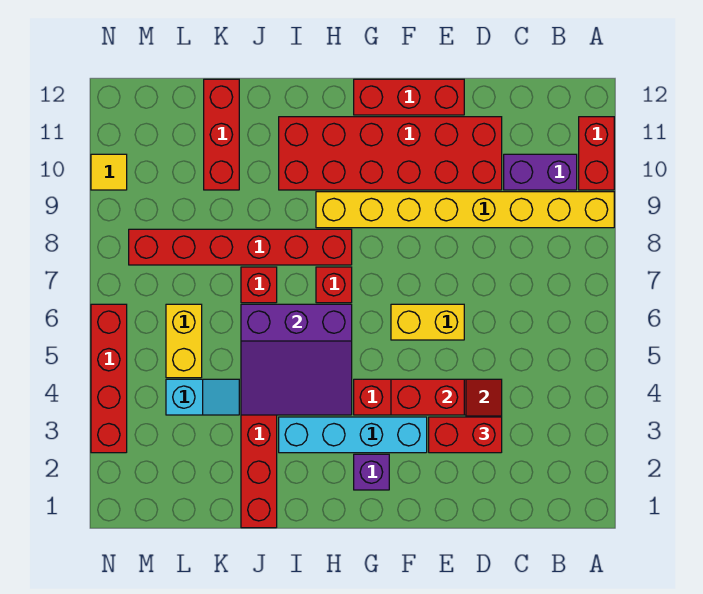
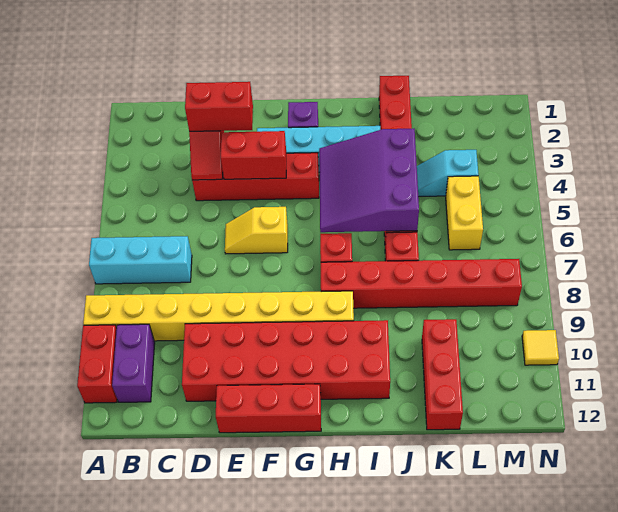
none -> cyan brick A7:C7 level 1
purple brick B10:C10 level 1 -> purple brick B10:B11 level 1
yellow brick E6:F6 level 1 -> yellow slope E6:F6 level 1 top F
purple slope H4:J6 level 2 top 6 -> purple slope H4:J6 level 2 top J
red brick N3:N6 level 1 -> none

